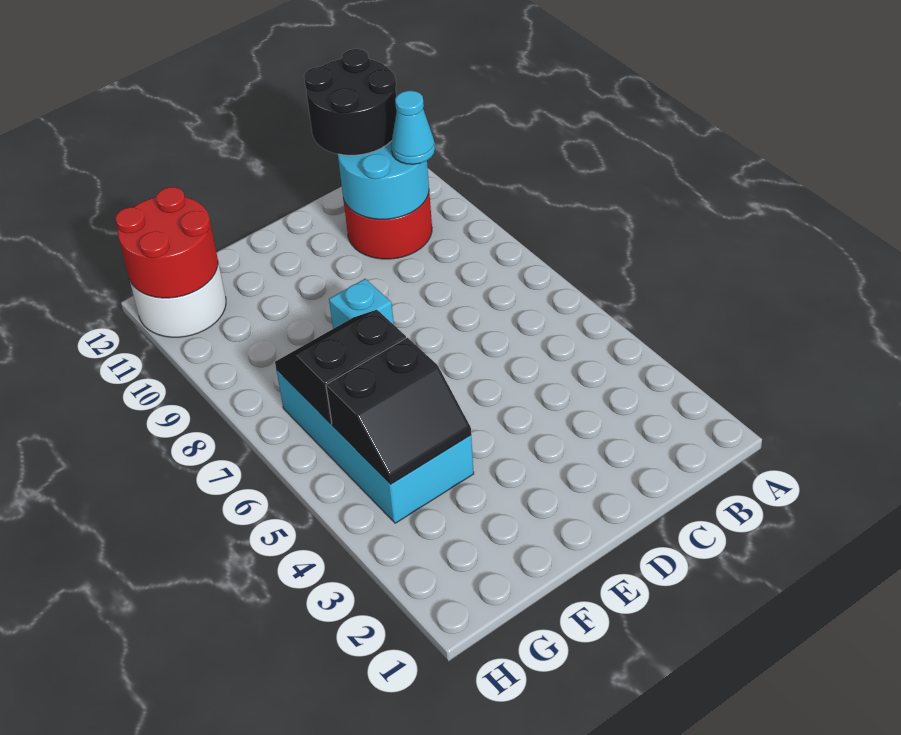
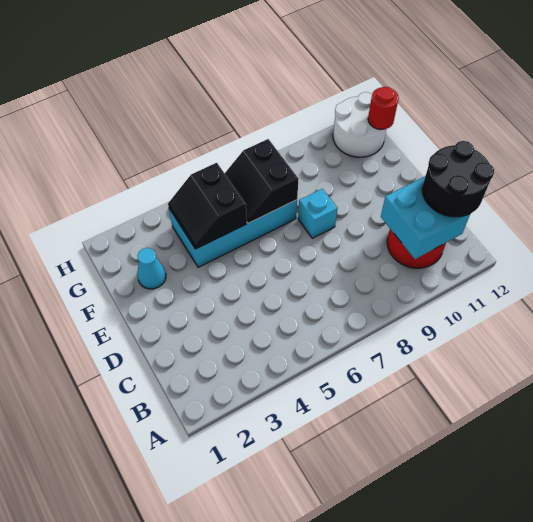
cyan round brick B10:C11 level 2 -> cyan brick B10:C11 level 2
cyan cone B10 level 3 -> cyan cone F2 level 1
black slope F6:G7 level 2 top 6 -> black slope F6:G7 level 2 top 7
red round brick G11:H12 level 2 -> red round brick G12 level 2

